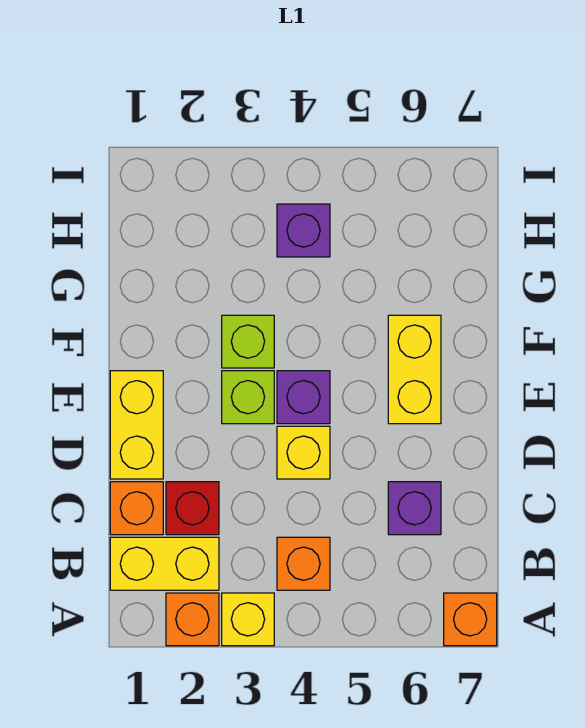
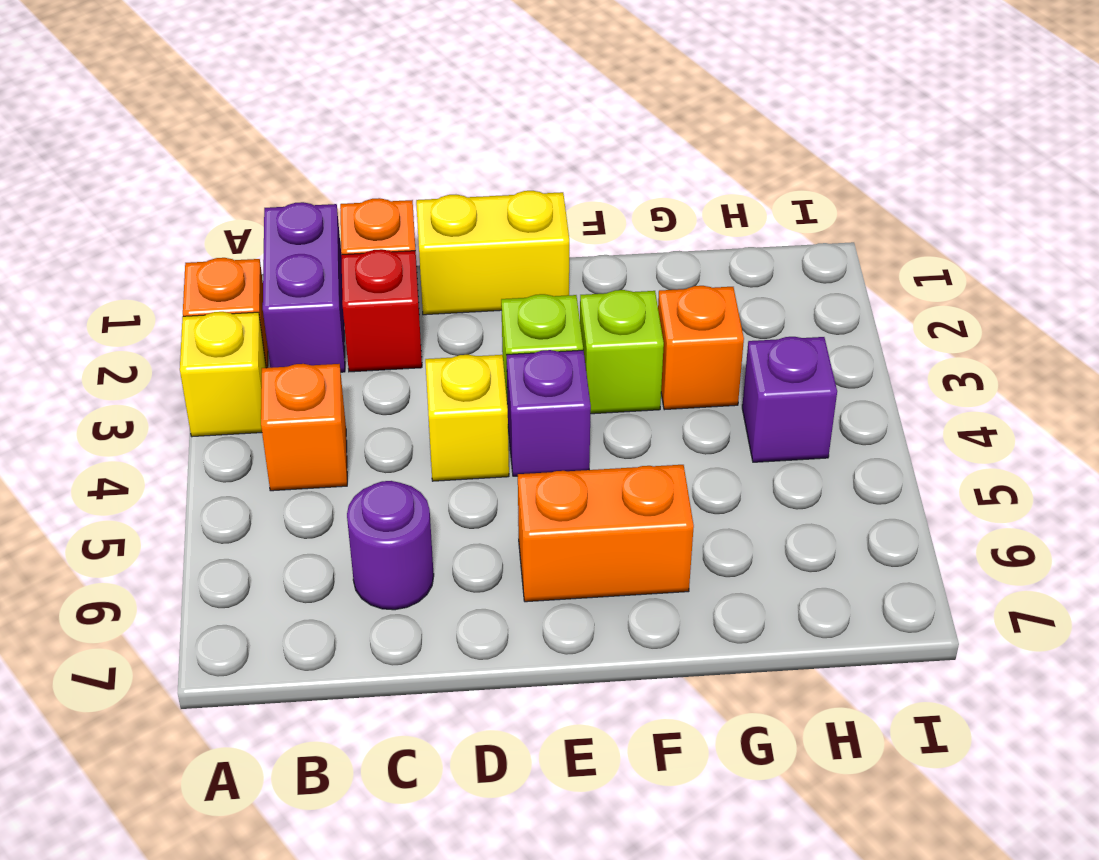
orange brick A7 level 1 -> orange brick G3 level 1
yellow brick B1:B2 level 1 -> purple brick B1:B2 level 1
purple brick C6 level 1 -> purple round brick C6 level 1
yellow brick E6:F6 level 1 -> orange brick E6:F6 level 1

